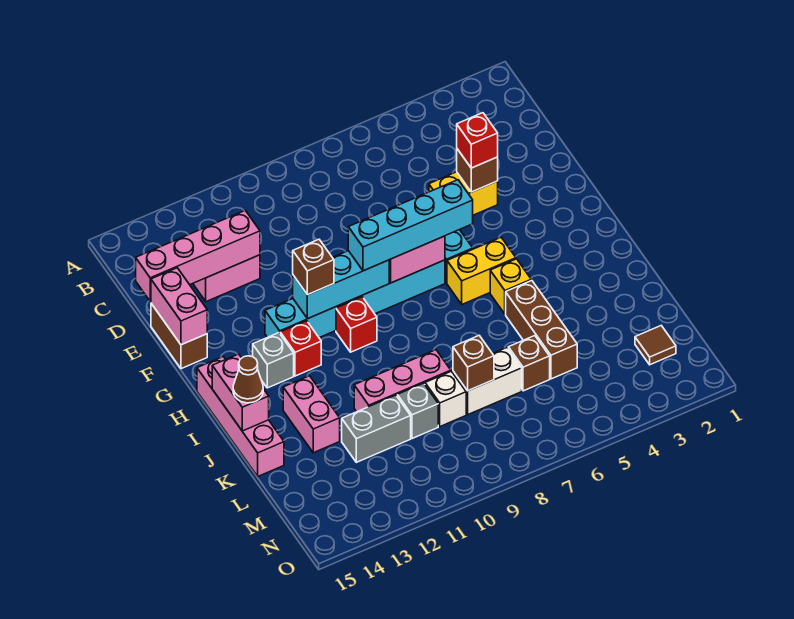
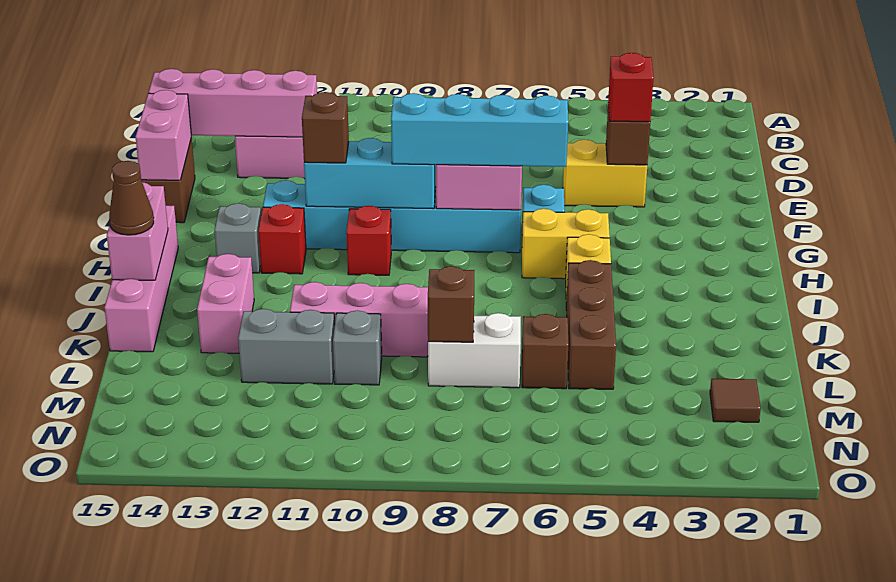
white brick L9 level 1 -> none

